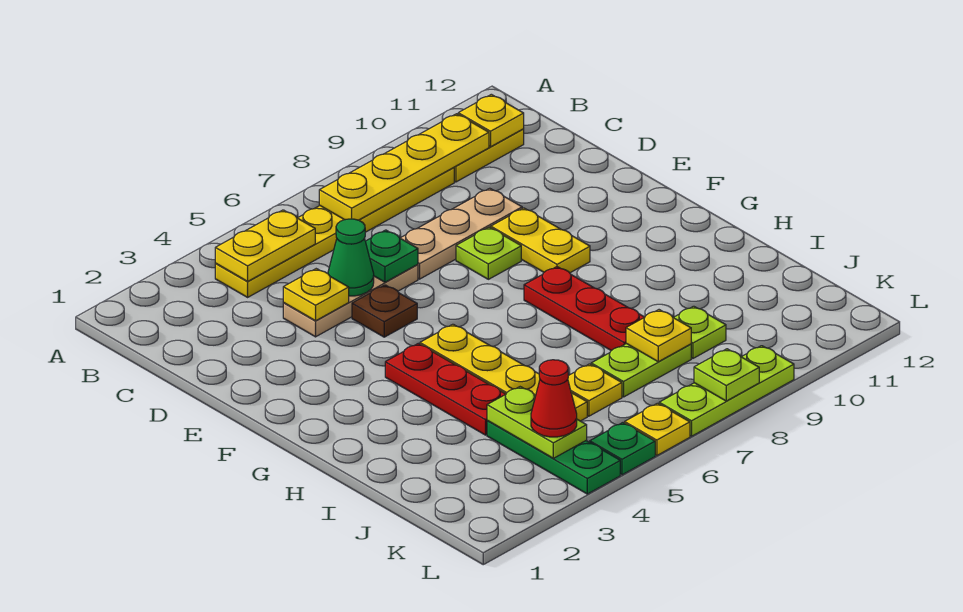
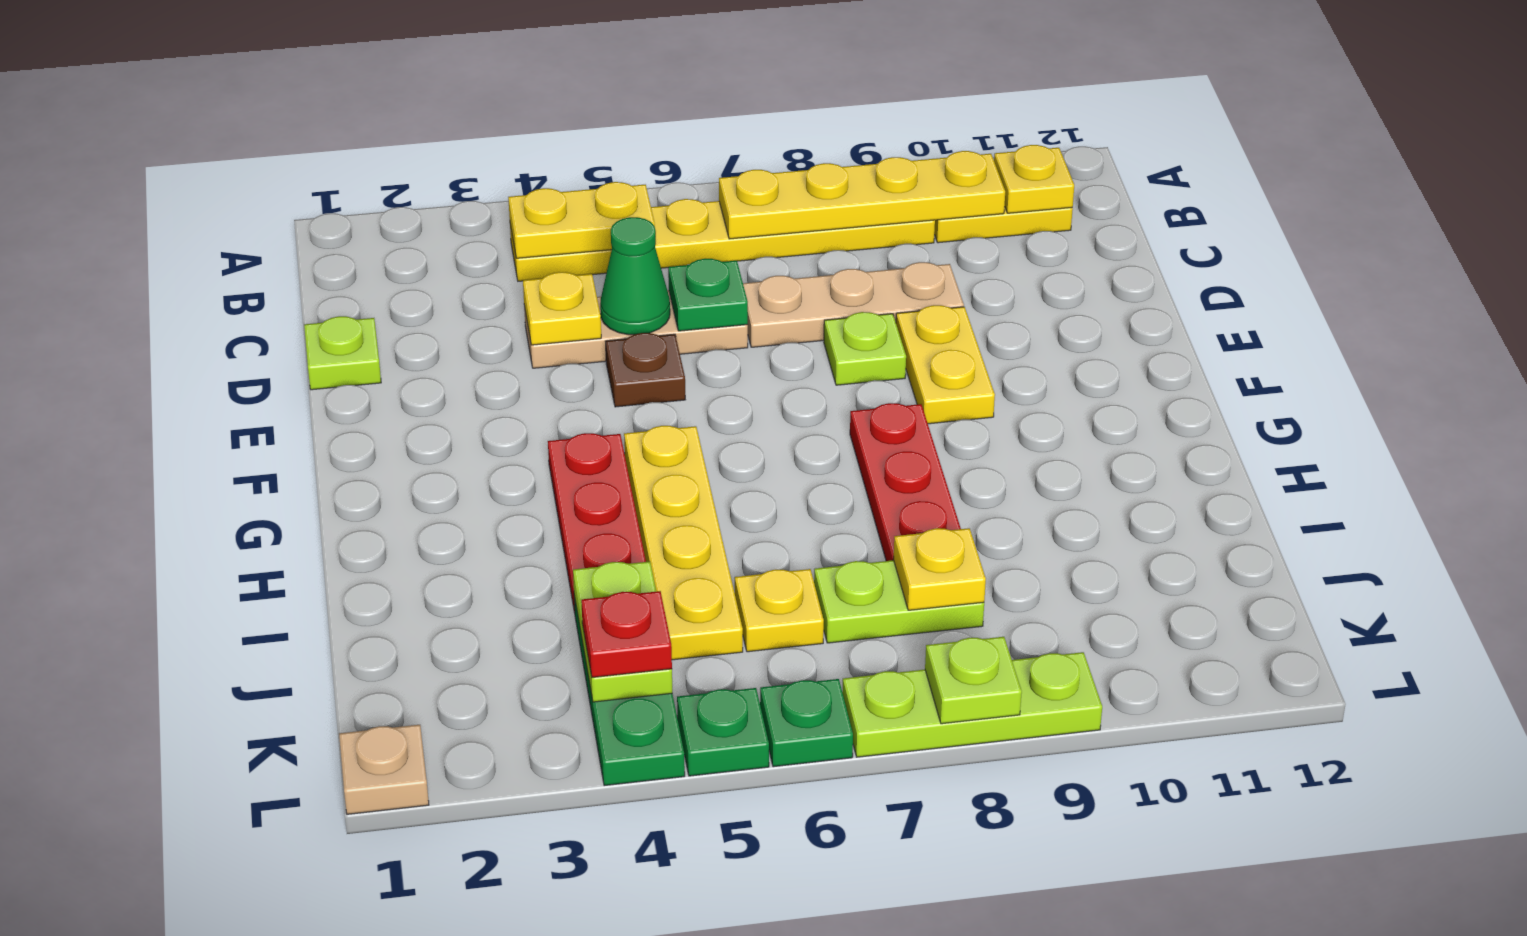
lime plate J9 level 1 -> lime plate D1 level 1
red cone K4 level 3 -> red plate K4 level 3
none -> tan plate L1 level 1
yellow plate L6 level 1 -> green plate L6 level 1

